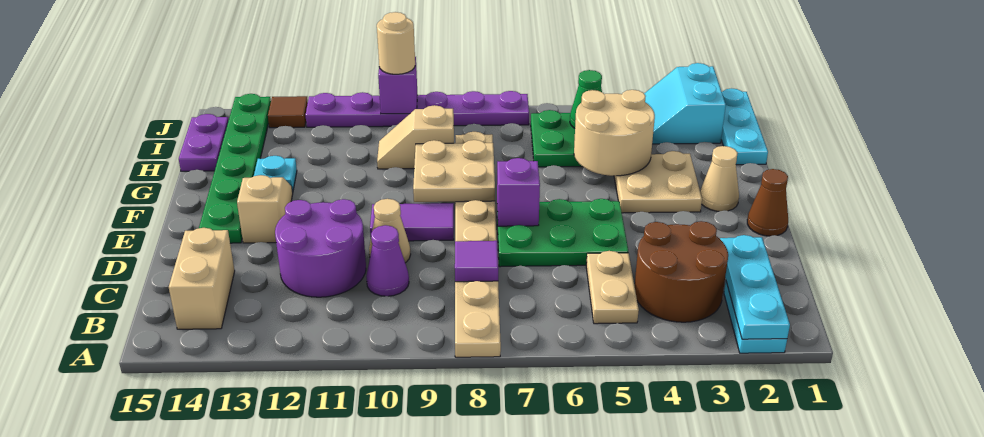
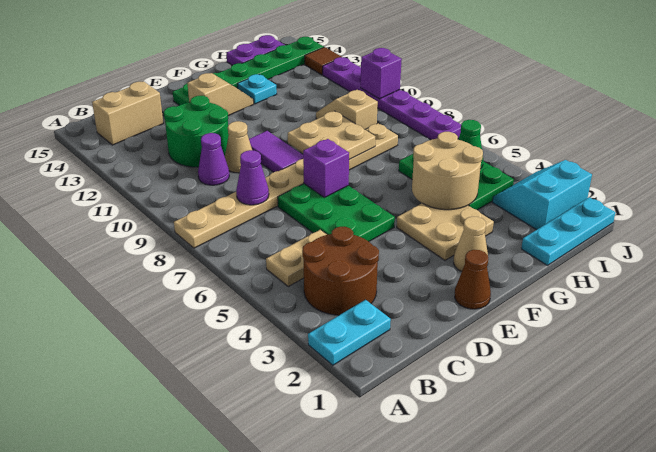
cyan plate A2:C2 level 2 -> none
purple tile C8 level 2 -> purple cone C8 level 2
purple round brick C11:D12 level 1 -> green round brick C11:D12 level 1
tan round brick J10 level 3 -> none

